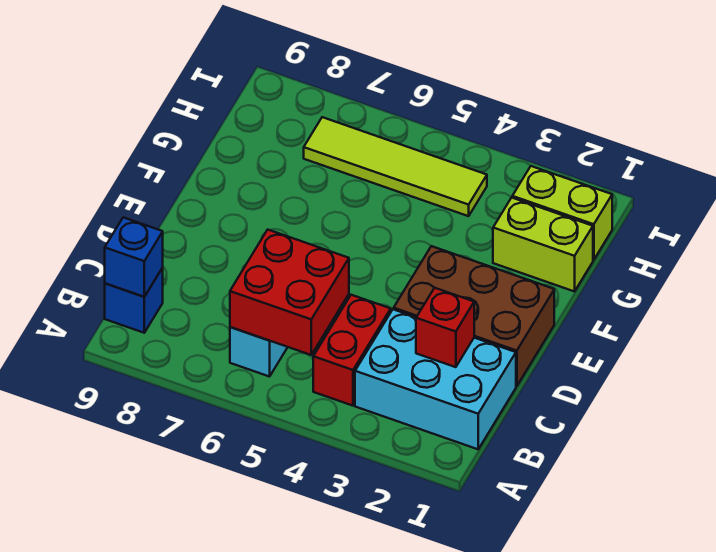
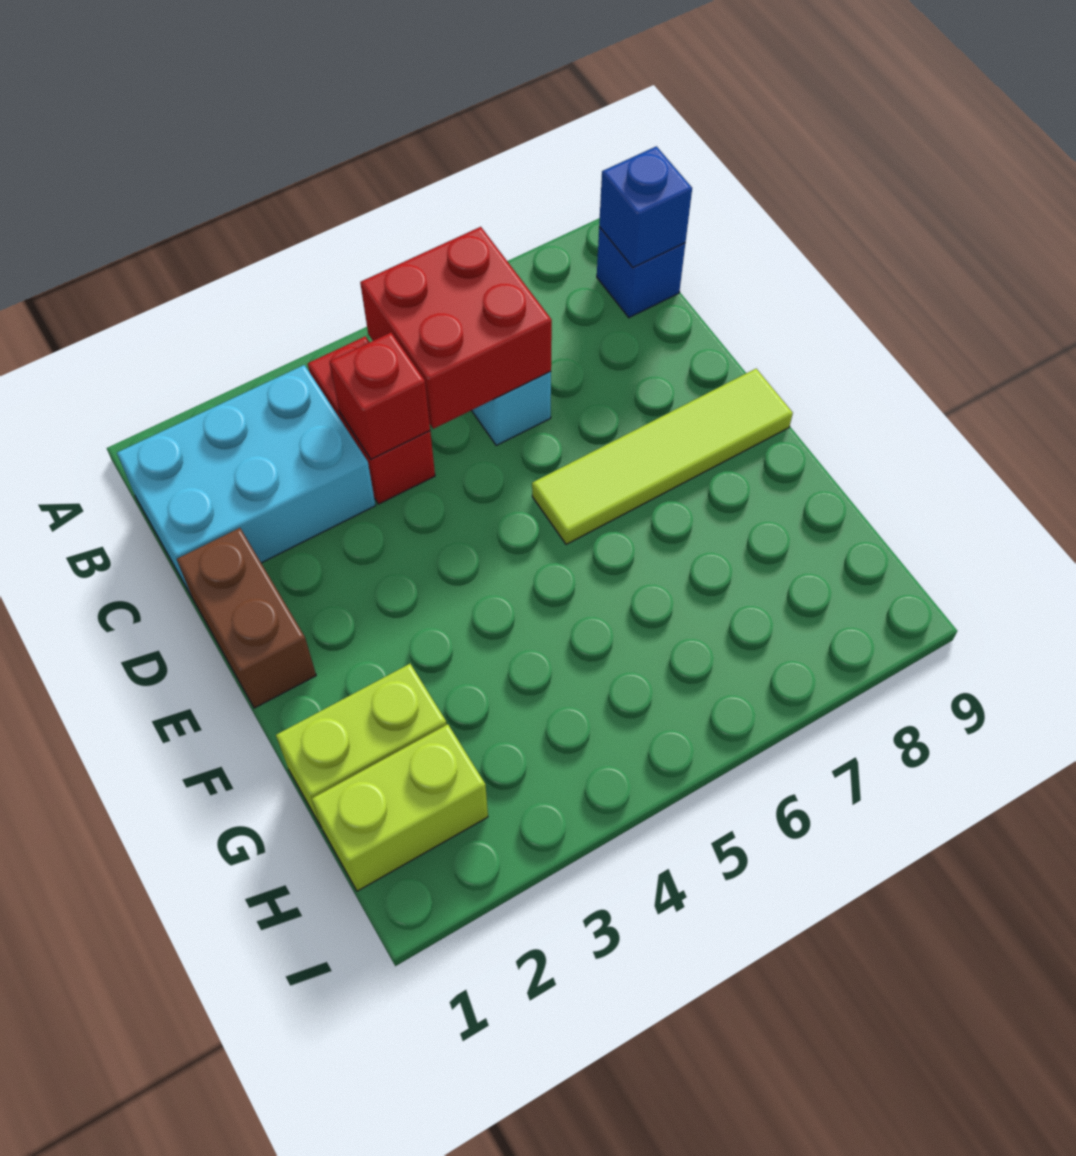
red brick C2 level 2 -> red brick C4 level 2
brown brick D1:E3 level 1 -> brown brick D1:E1 level 1
lime tile H4:H7 level 1 -> lime tile E6:E9 level 1

